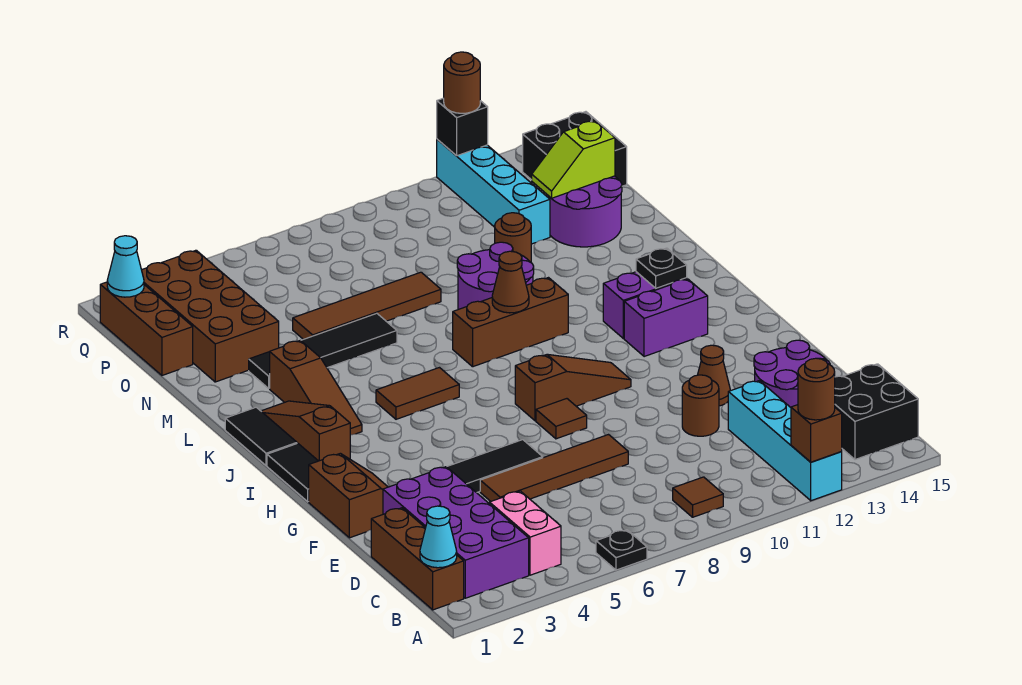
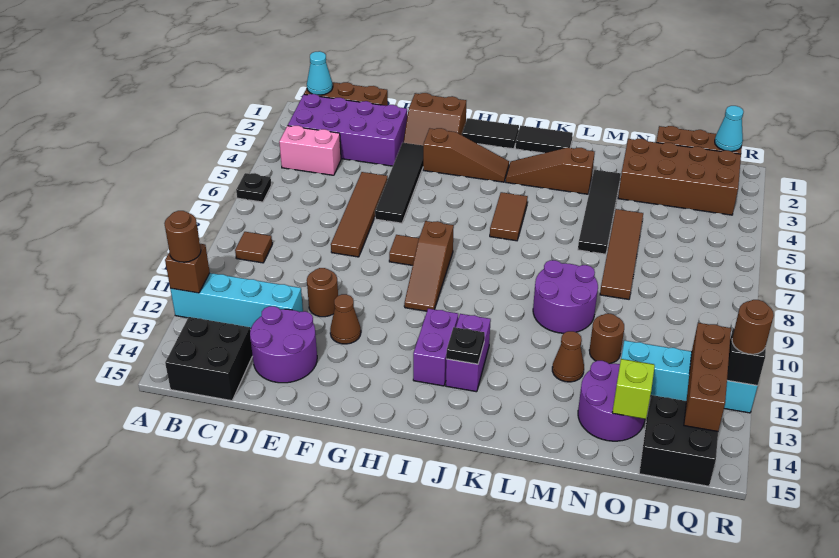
brown slope I2:K2 level 1 top I -> brown slope G3:I3 level 1 top G
brown brick K8:K10 level 1 -> brown brick Q12:Q14 level 2
brown cone K9 level 2 -> brown cone M12 level 1

